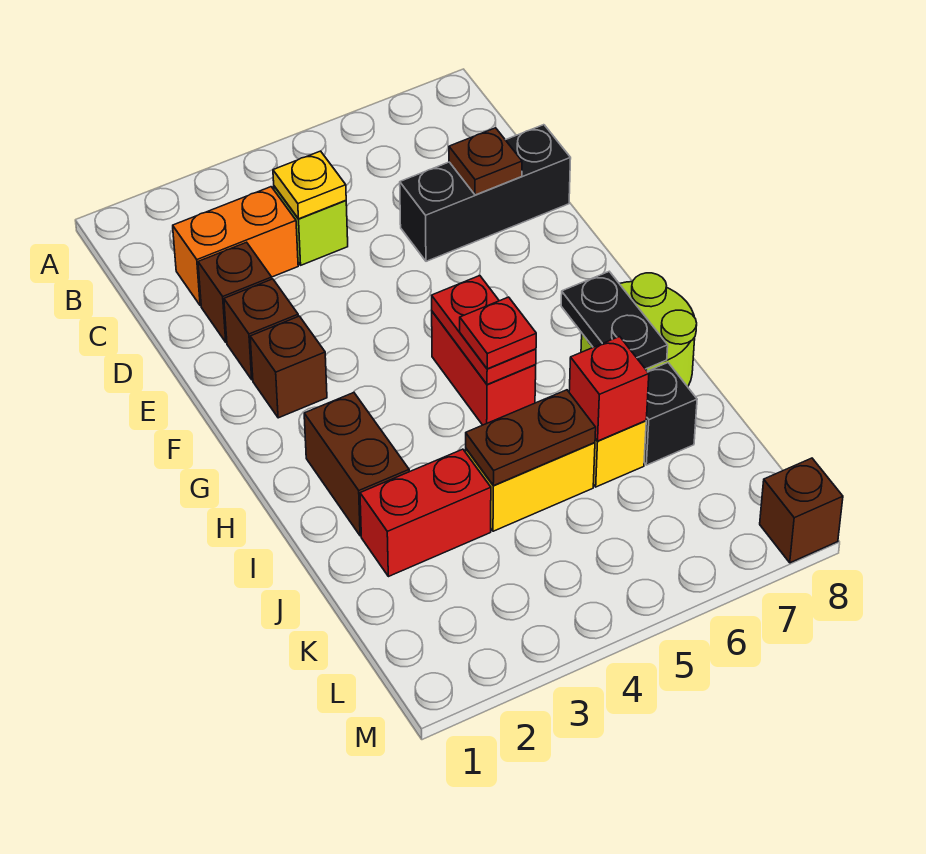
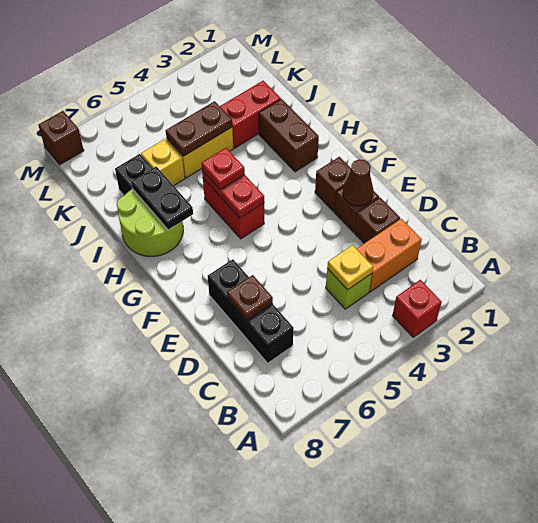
black brick D6:D8 level 1 -> black brick C7:E7 level 1
none -> brown cone E2 level 2
red brick J6 level 2 -> red brick A3 level 1

